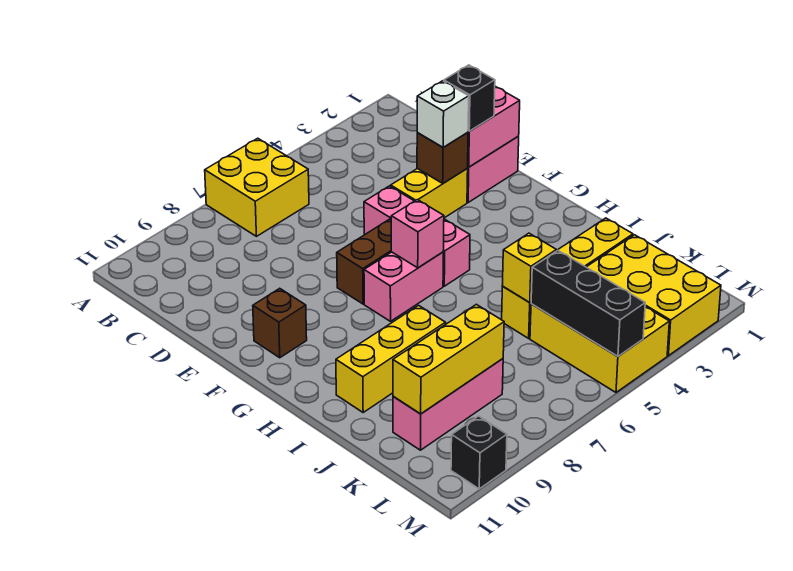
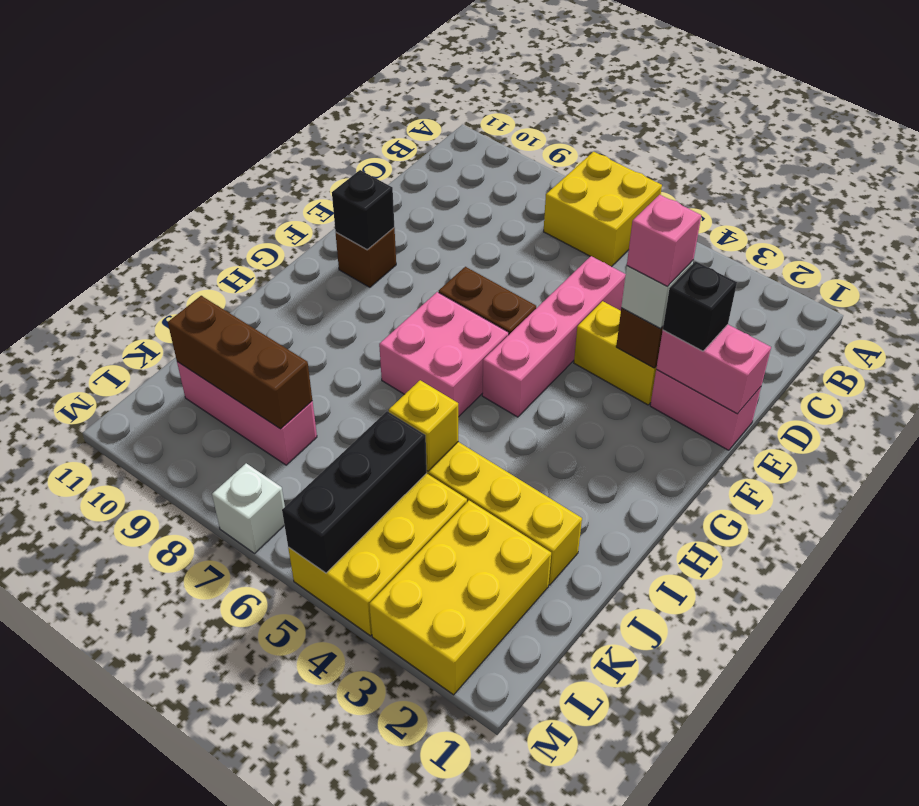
pink brick E5:G5 level 1 -> pink brick D5:G5 level 1
pink brick G6:G7 level 1 -> pink brick G6:H7 level 1
pink brick G6 level 2 -> pink brick E3 level 4
yellow brick I8:I10 level 1 -> none
yellow brick K8:K10 level 2 -> brown brick K8:K10 level 2
none -> white brick M7 level 1
black brick M10 level 1 -> black brick F10 level 2

